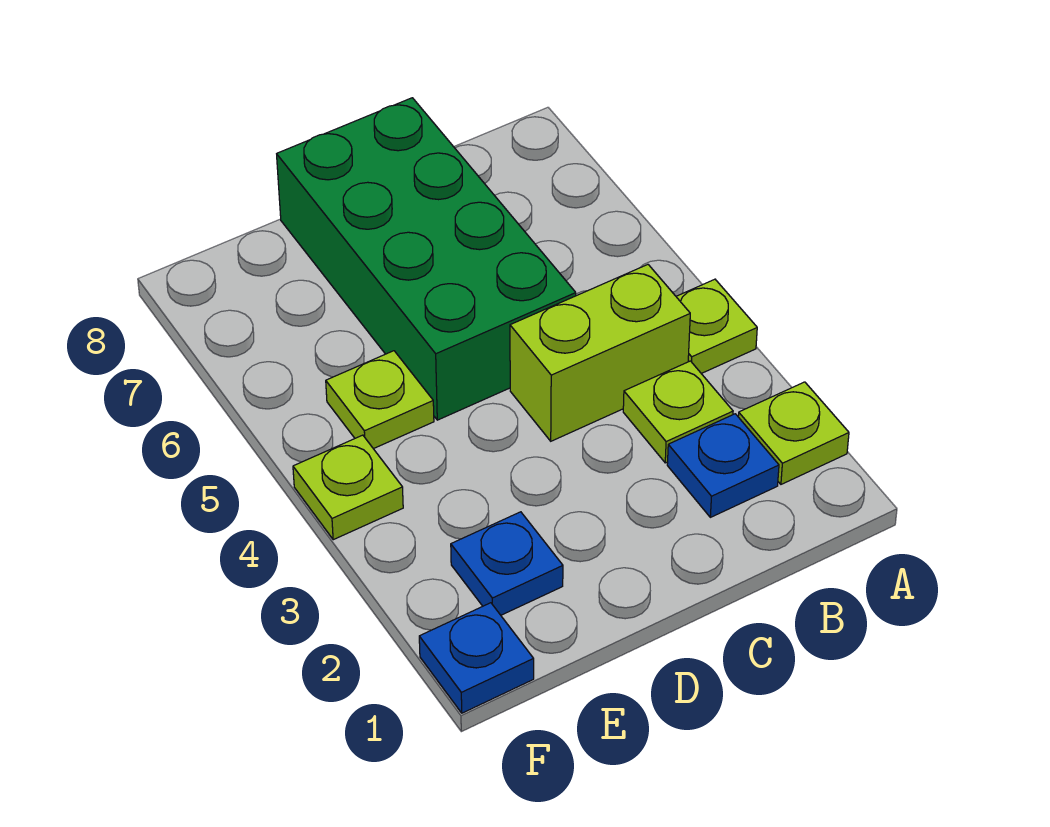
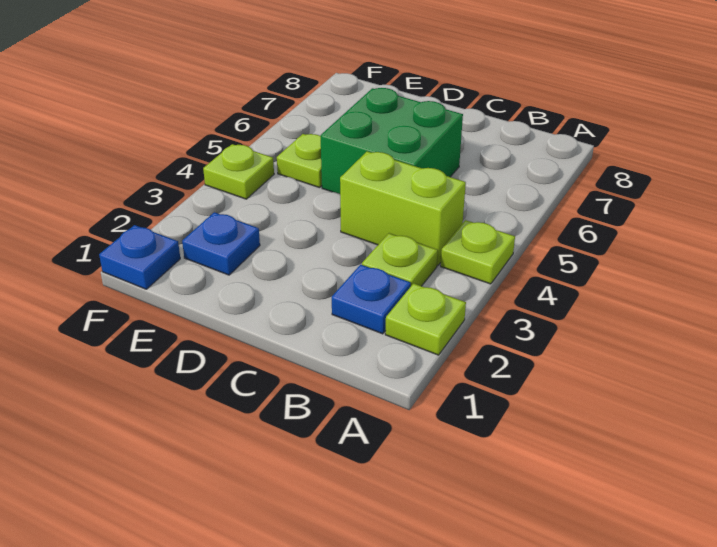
green brick C5:D8 level 1 -> green brick C5:D6 level 1

